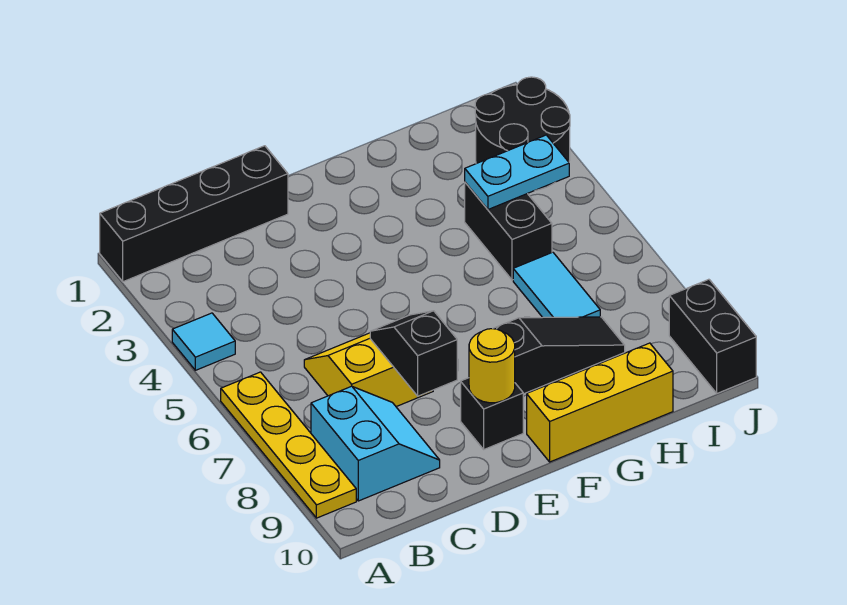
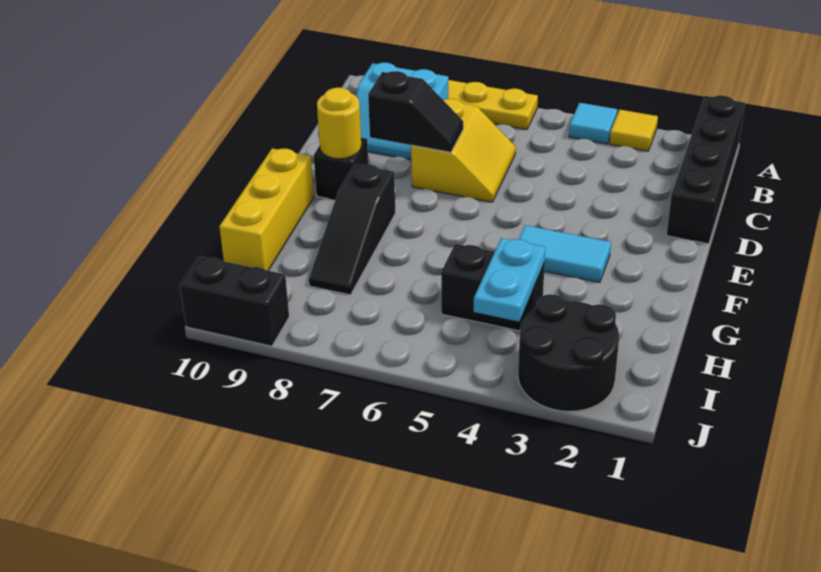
none -> yellow tile A3 level 1
cyan tile H6:H7 level 1 -> cyan tile F3:F4 level 1

